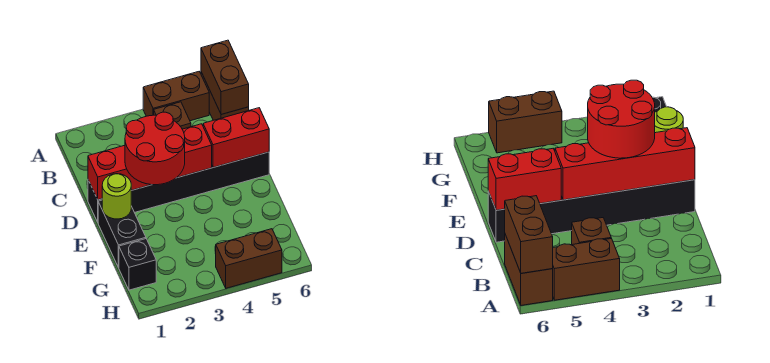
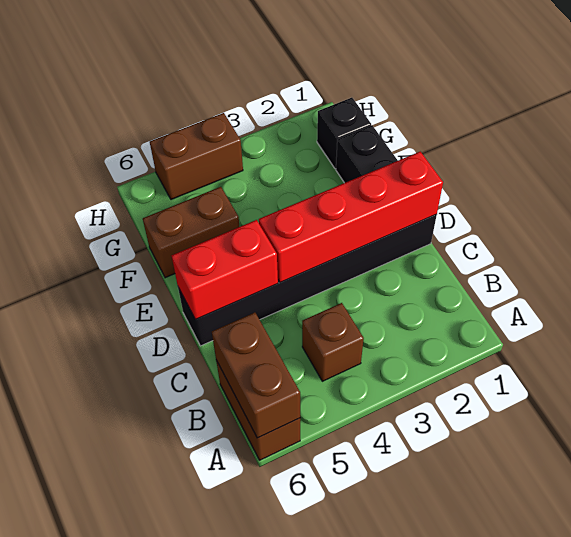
brown brick A4:A5 level 1 -> brown brick F5:F6 level 1
red round brick D2:E3 level 3 -> none
lime round brick E1 level 2 -> none

